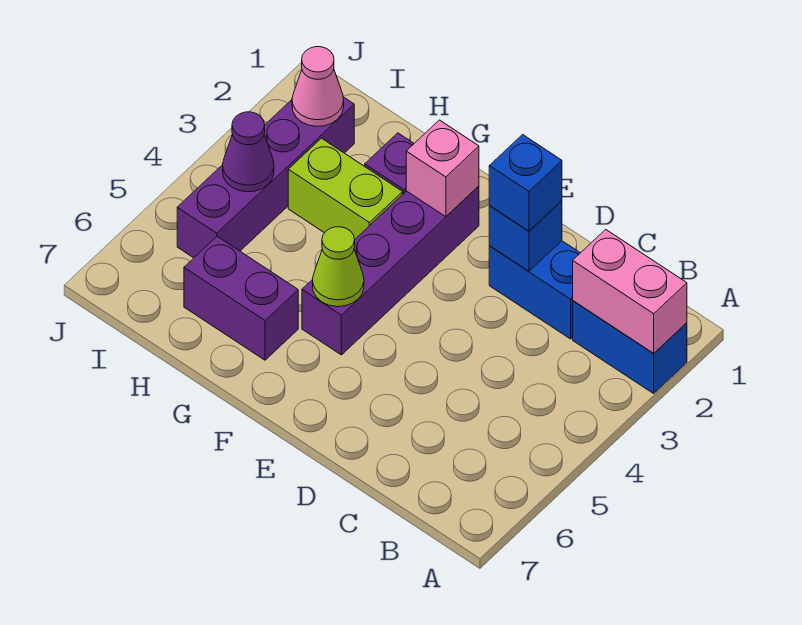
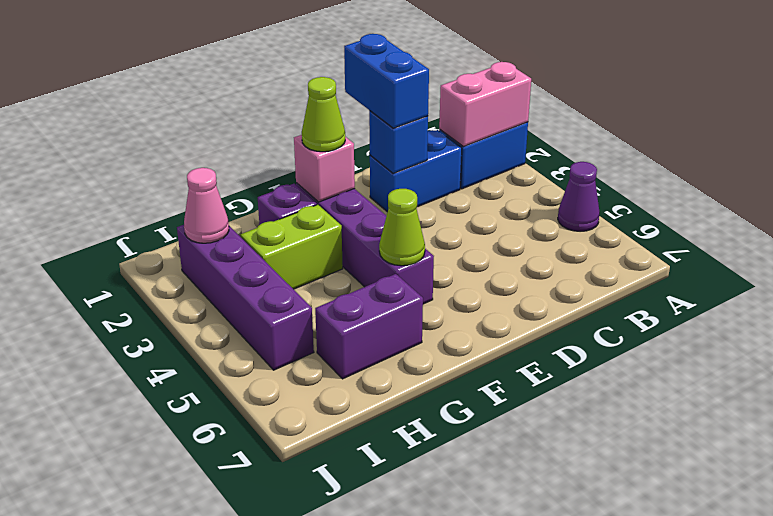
blue brick D2 level 3 -> blue brick D1:D2 level 3
none -> lime cone F2 level 3
purple cone I4 level 2 -> purple cone A5 level 1

